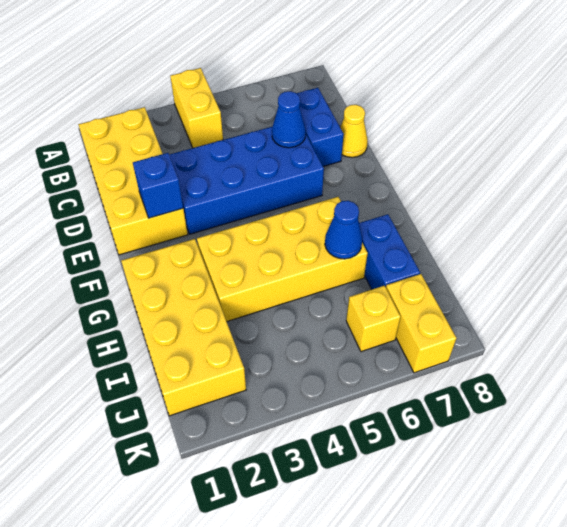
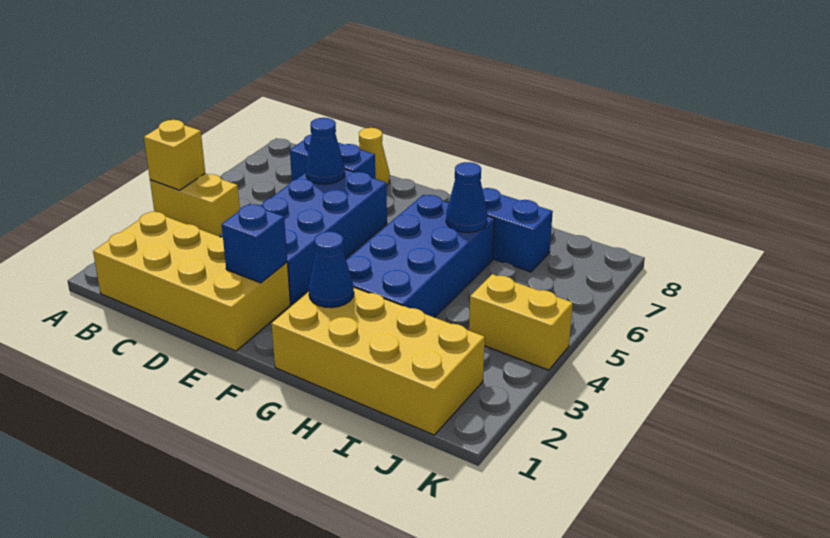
none -> blue cone G2 level 2
yellow brick G3:H6 level 1 -> blue brick G3:H6 level 1
yellow brick J6 level 1 -> yellow brick A4 level 2
yellow brick J7:K7 level 1 -> yellow brick J4:K4 level 1

